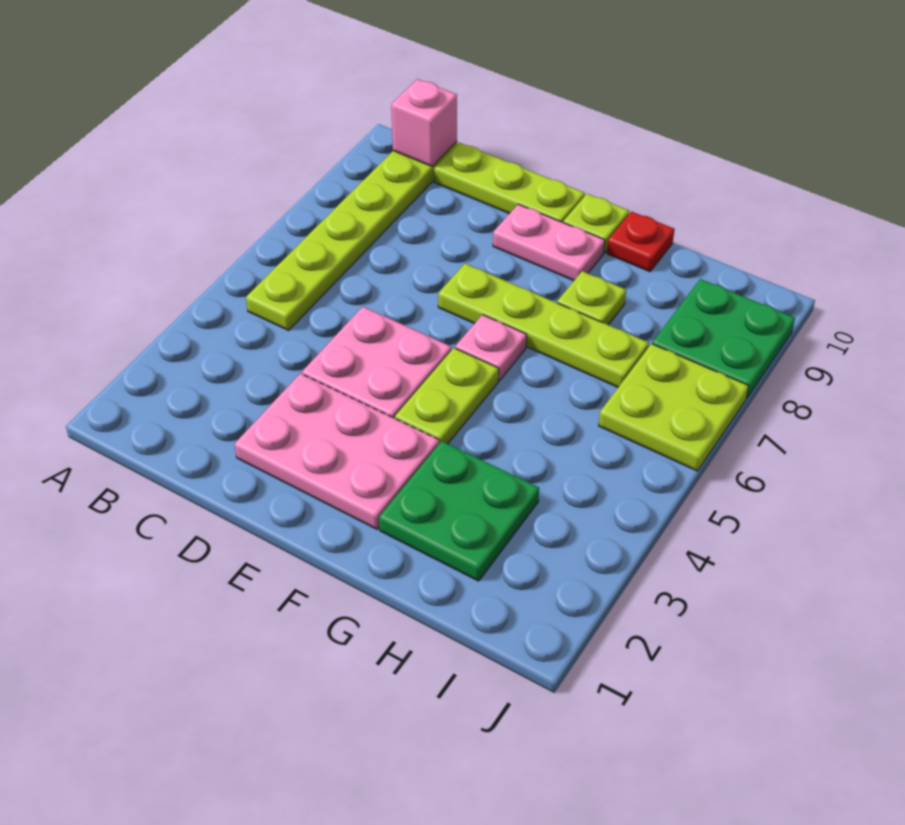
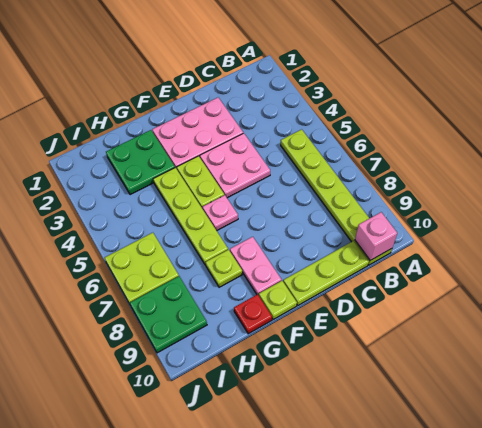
lime plate E7:H7 level 1 -> lime plate G4:G7 level 1
pink plate E9:F9 level 1 -> pink plate F8:F9 level 1

